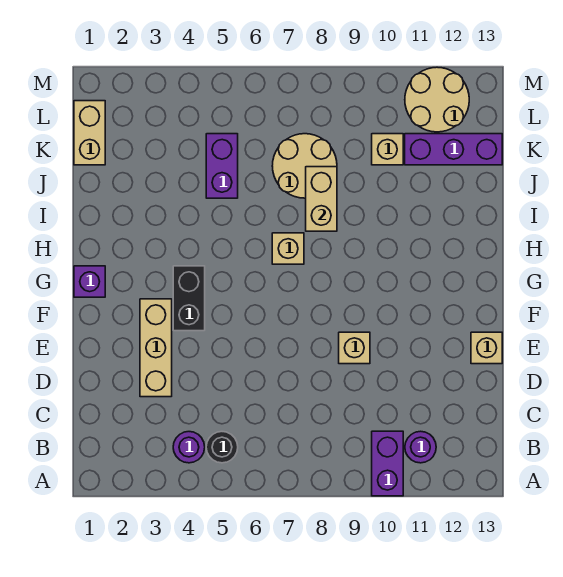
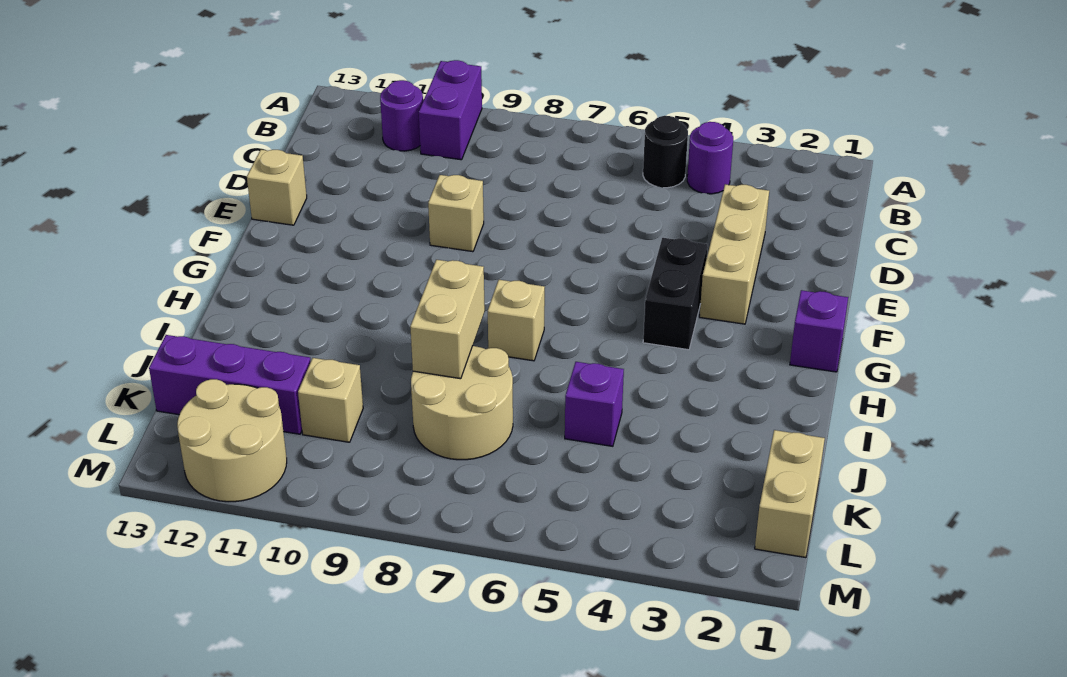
purple brick J5:K5 level 1 -> purple brick J5 level 1

